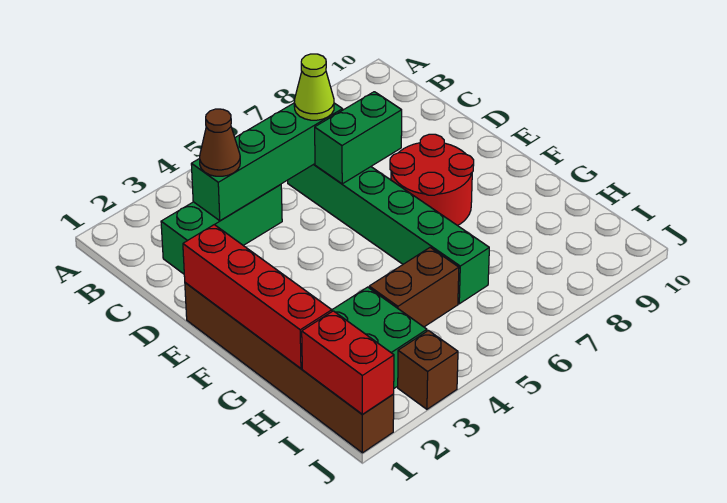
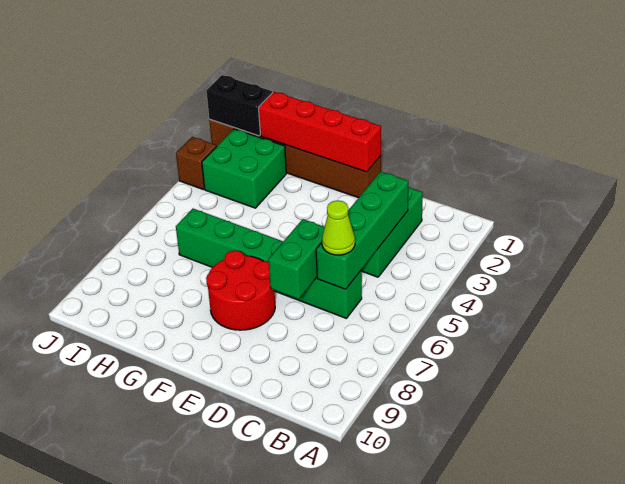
brown cone C3 level 3 -> none
brown brick H4:H5 level 1 -> none
red brick I1:J1 level 2 -> black brick I1:J1 level 2

